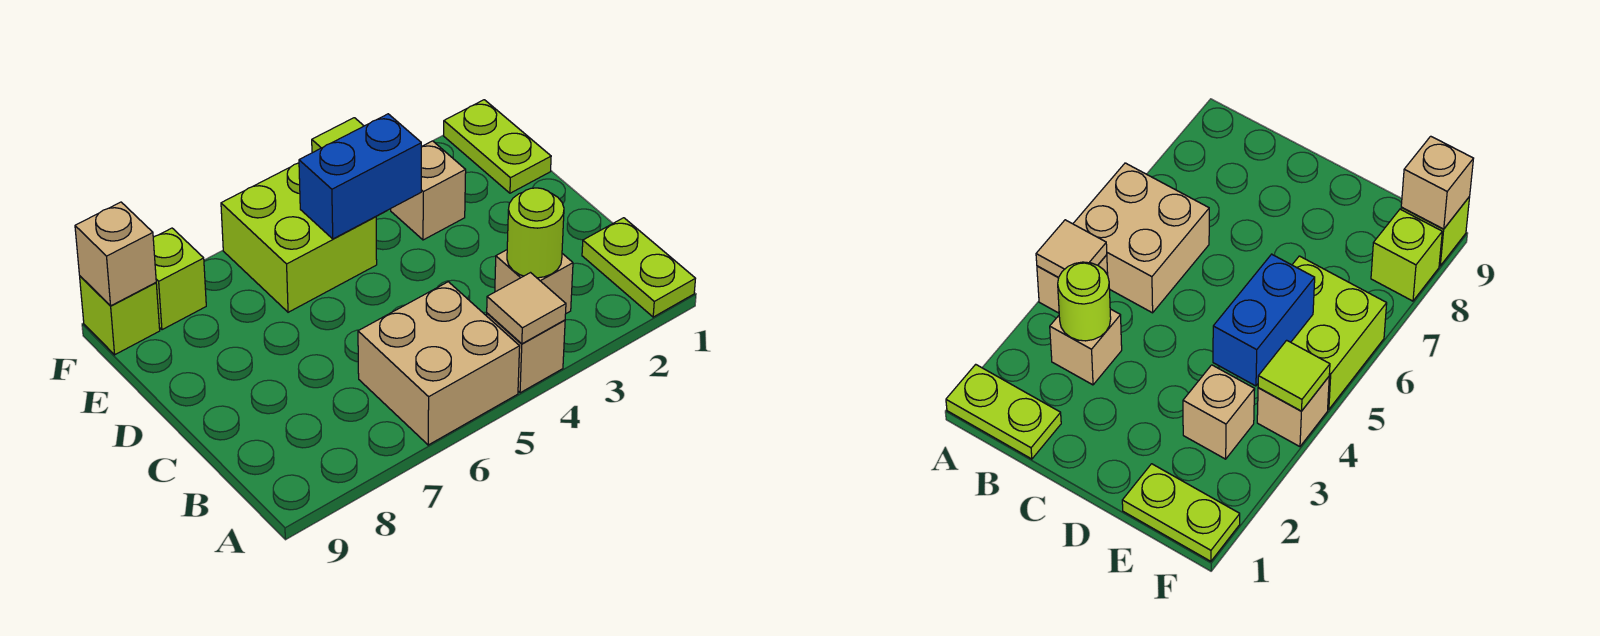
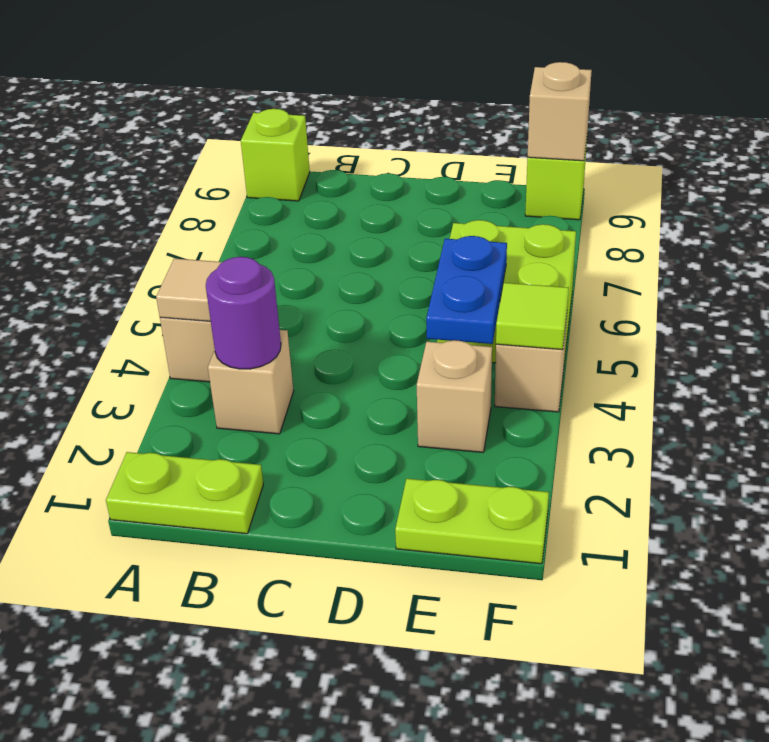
tan brick A5:B6 level 1 -> none
lime round brick B3 level 2 -> purple round brick B3 level 2
blue brick E4:E5 level 2 -> blue plate E4:E5 level 2
lime brick F8 level 1 -> lime brick A9 level 1

